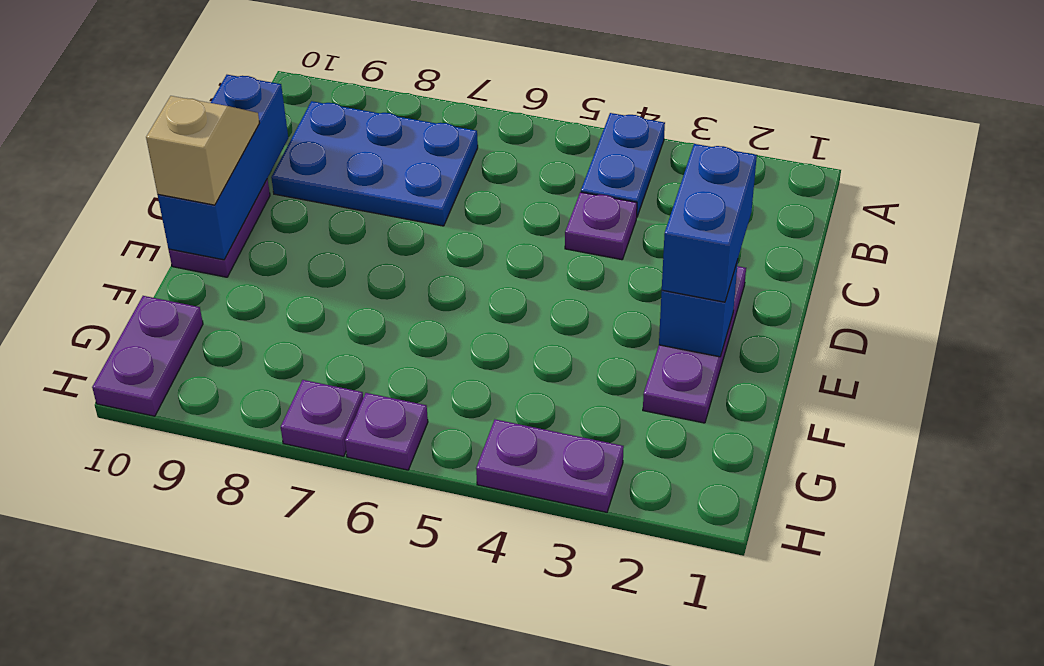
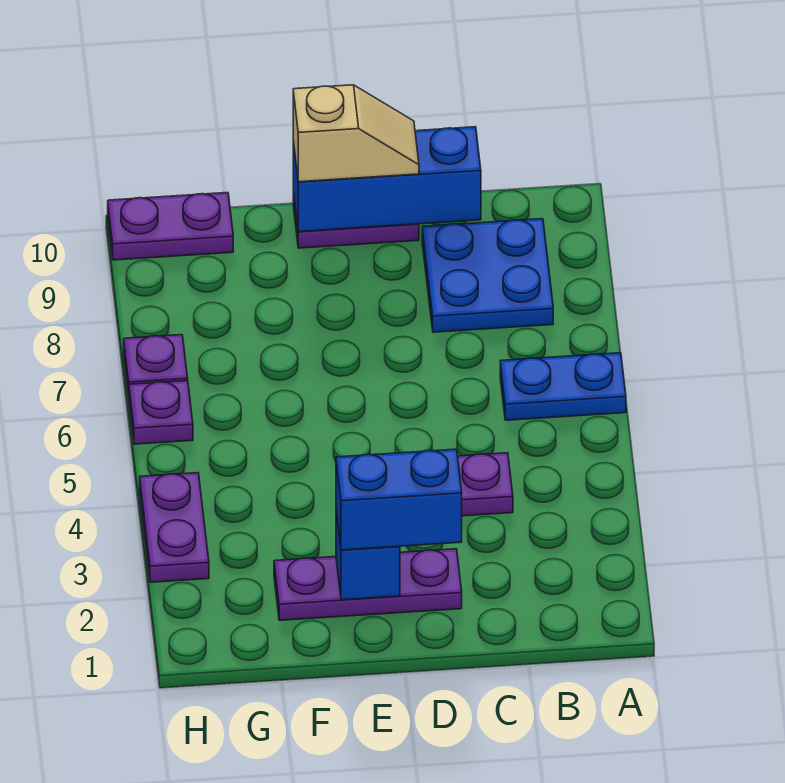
blue plate A4:B4 level 1 -> blue plate A6:B6 level 1
blue plate B7:C9 level 1 -> blue plate B8:C9 level 1

